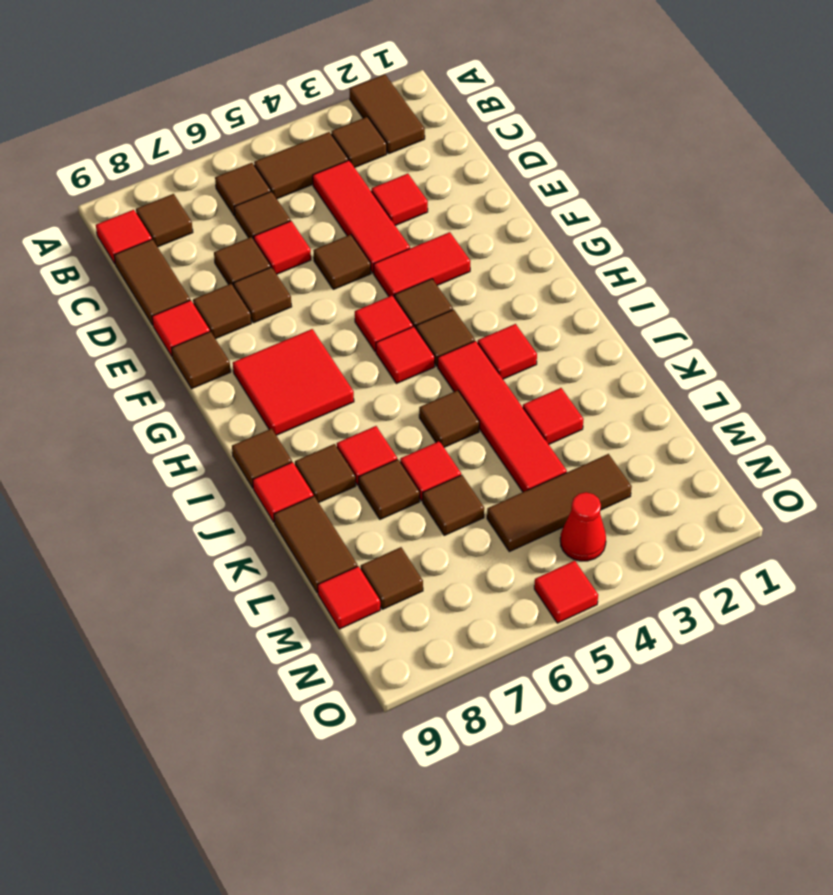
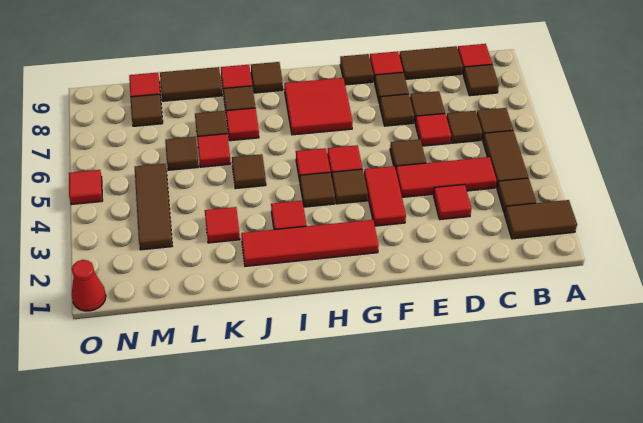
red tile I4:L4 level 1 -> red tile G2:J2 level 1
red cone N4 level 1 -> red cone O1 level 1

